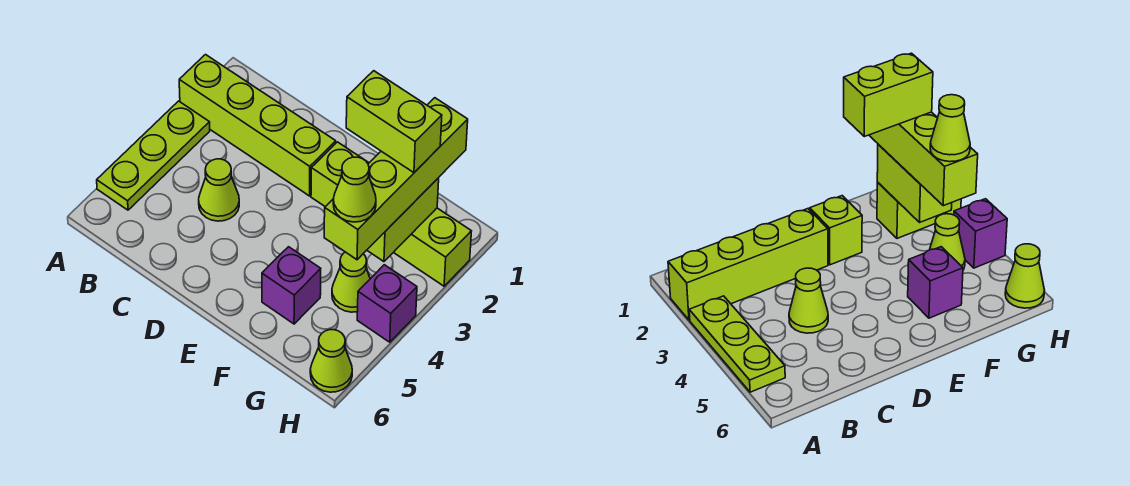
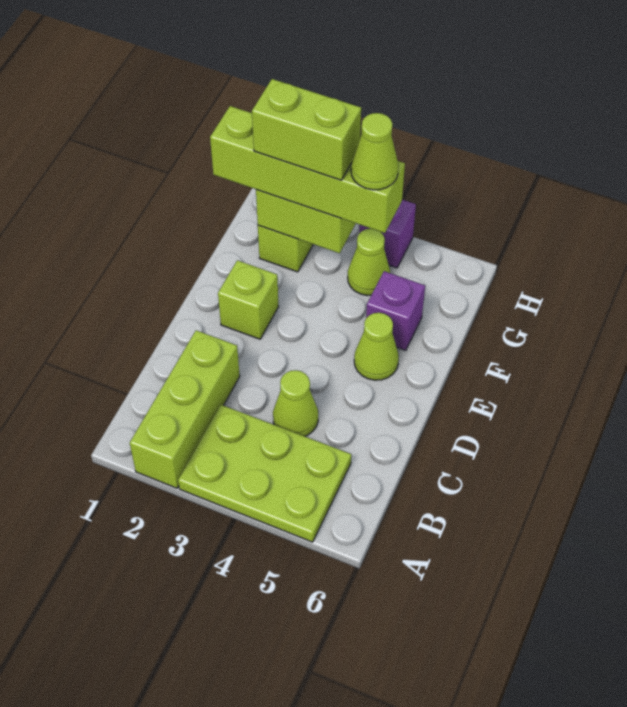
lime brick A2:D2 level 1 -> lime brick A2:C2 level 1
lime plate A3:A5 level 1 -> lime plate A3:B5 level 1
lime brick F2:G2 level 4 -> lime brick G2:G3 level 4
lime cone H6 level 1 -> lime cone E5 level 1

